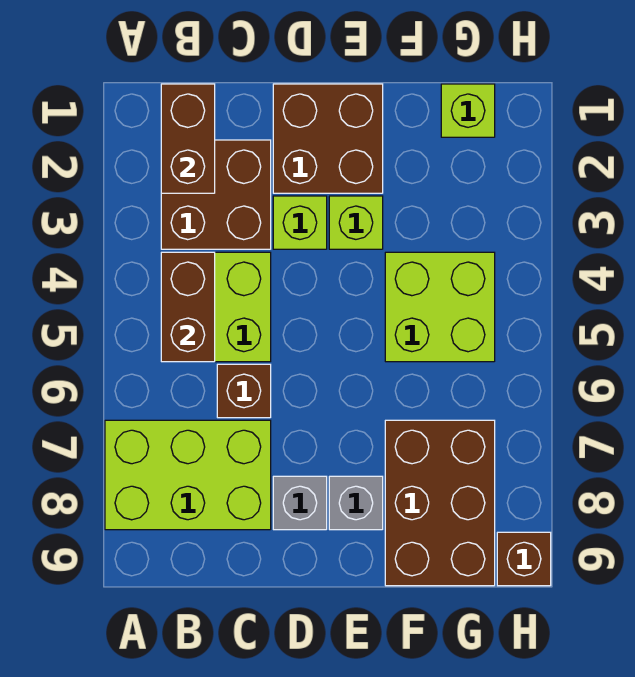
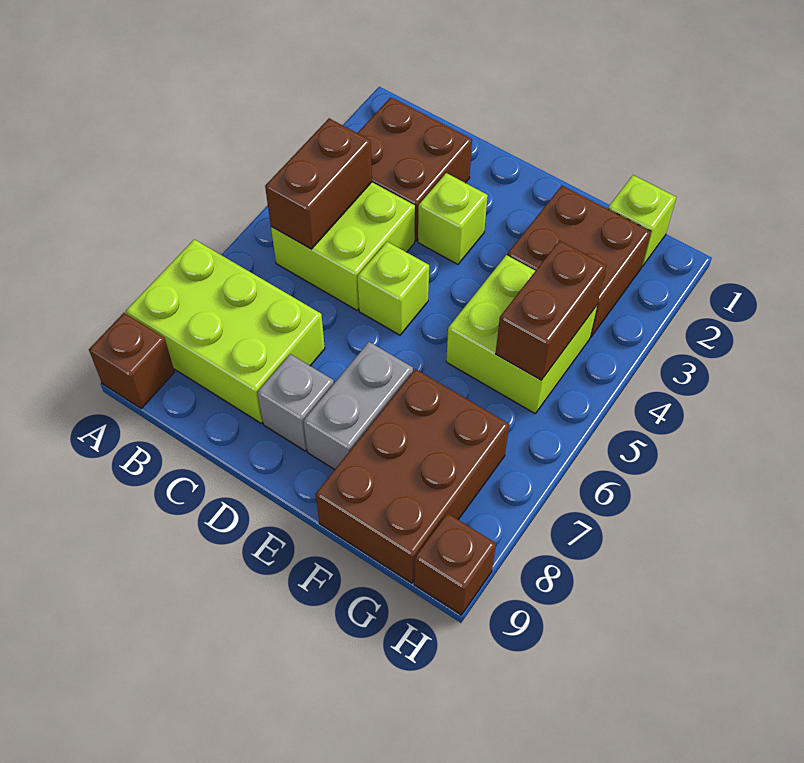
brown brick B1:B2 level 2 -> brown brick G4:G5 level 2
brown brick C6 level 1 -> brown brick A9 level 1
brown brick D1:E2 level 1 -> brown brick F2:G3 level 1
lime brick E3 level 1 -> lime brick D5 level 1
grey brick E8 level 1 -> grey brick E7:E8 level 1

